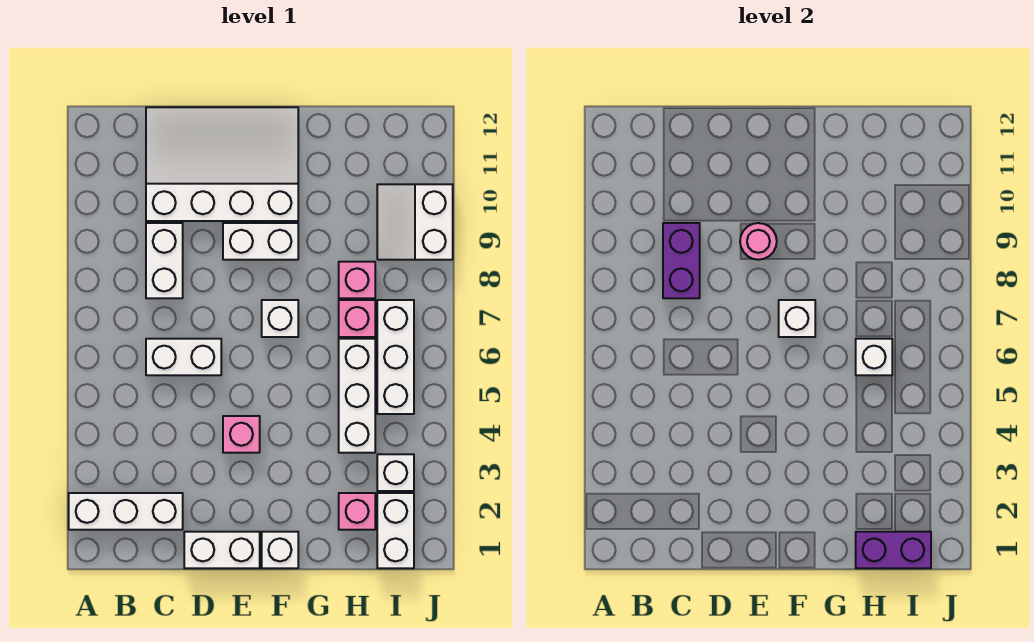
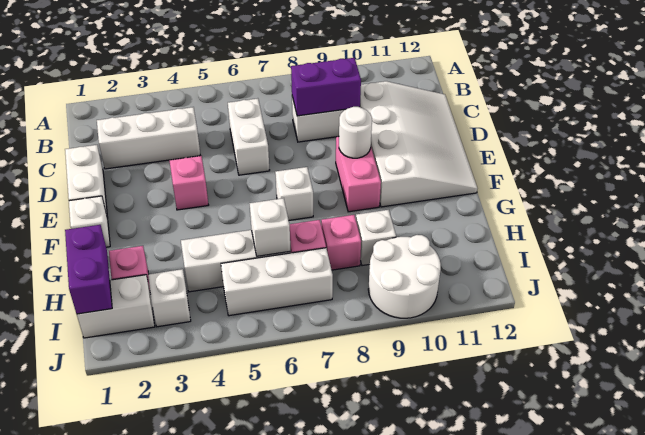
white brick A2:C2 level 1 -> white brick C2:C4 level 1
white brick E9:F9 level 1 -> pink brick E9:F9 level 1
pink round brick E9 level 2 -> white round brick E9 level 2
white brick F7 level 2 -> white brick H9 level 1
white slope I9:J10 level 1 top J -> white round brick I9:J10 level 1

